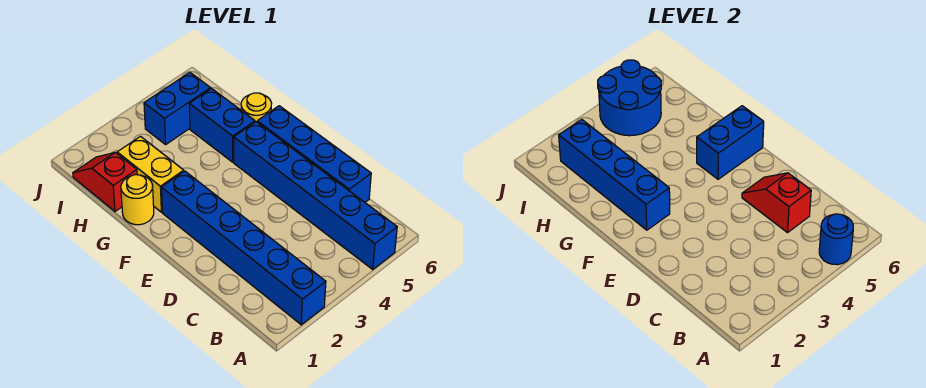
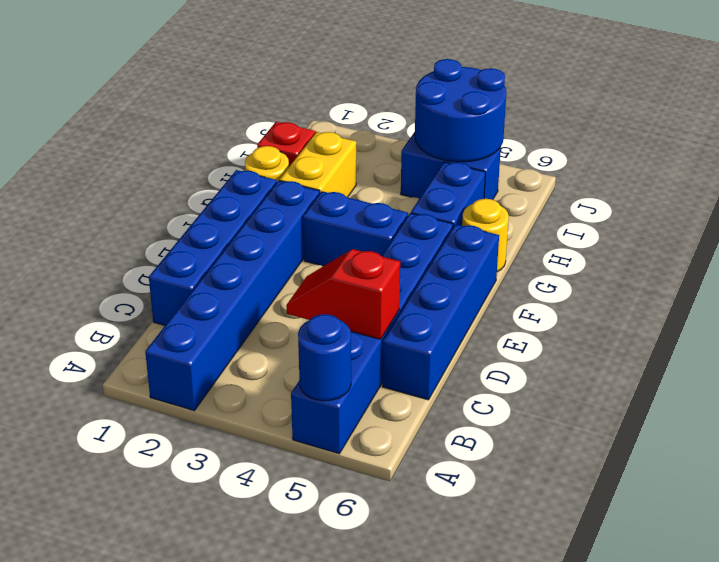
red slope C5:D5 level 2 top C -> red slope C4:C5 level 2 top 5
blue brick F2:I2 level 2 -> blue brick C1:F1 level 1
blue brick F5:F6 level 2 -> blue brick F3:F4 level 1

